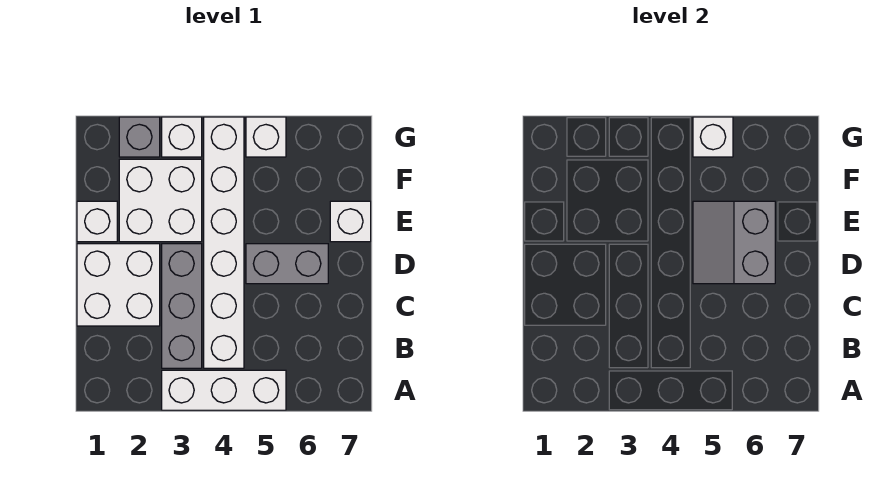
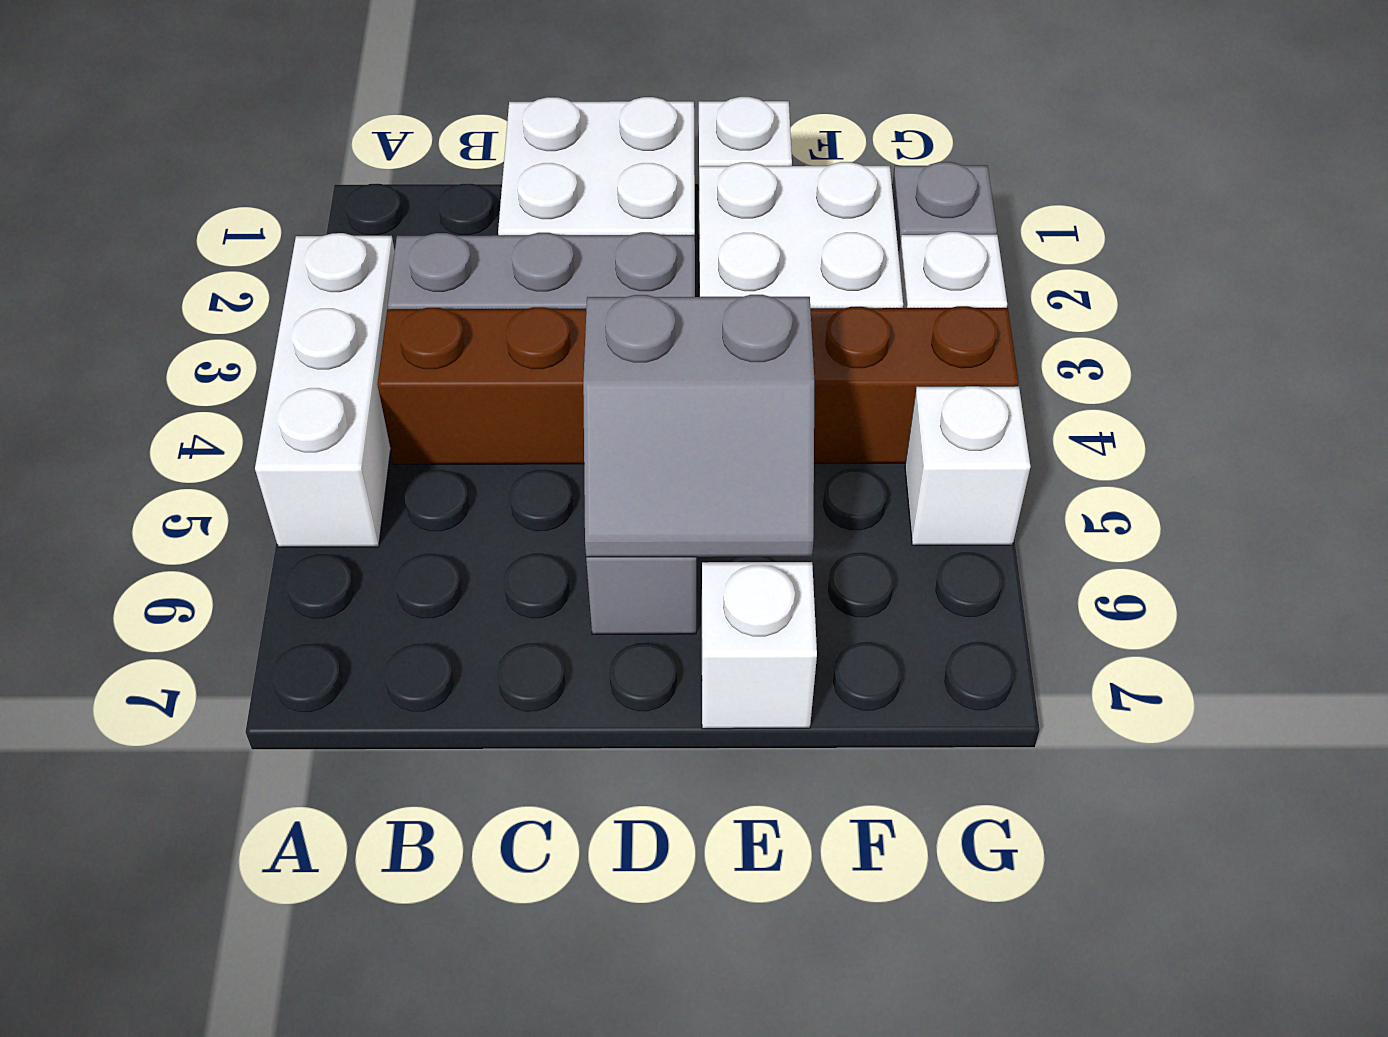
white brick B4:G4 level 1 -> brown brick B4:G4 level 1
grey slope D5:E6 level 2 top 6 -> grey slope D5:E6 level 2 top 5
white brick G5 level 2 -> none

